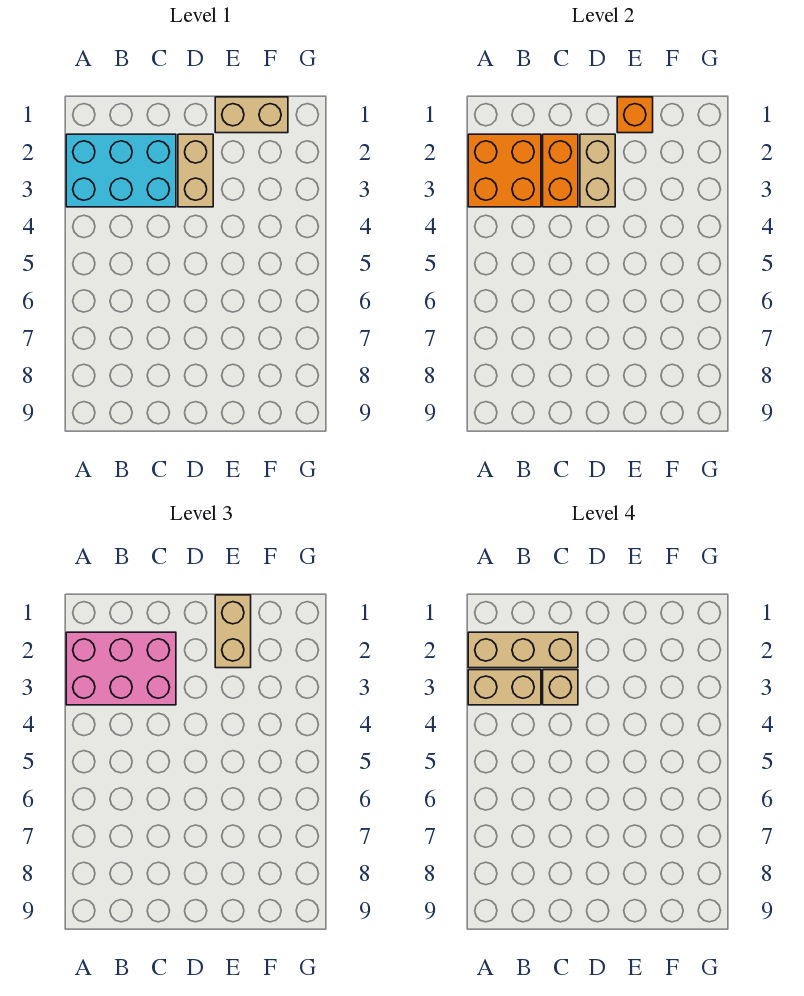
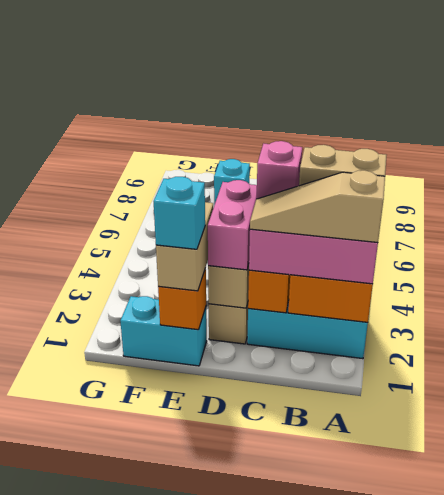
tan brick A2:C2 level 4 -> tan slope A2:C2 level 4 top A
tan brick C3 level 4 -> pink brick C3 level 4
none -> pink brick D2:D3 level 3
tan brick E1:F1 level 1 -> cyan brick E1:F1 level 1
none -> cyan brick E1 level 4
none -> cyan brick E8 level 1

